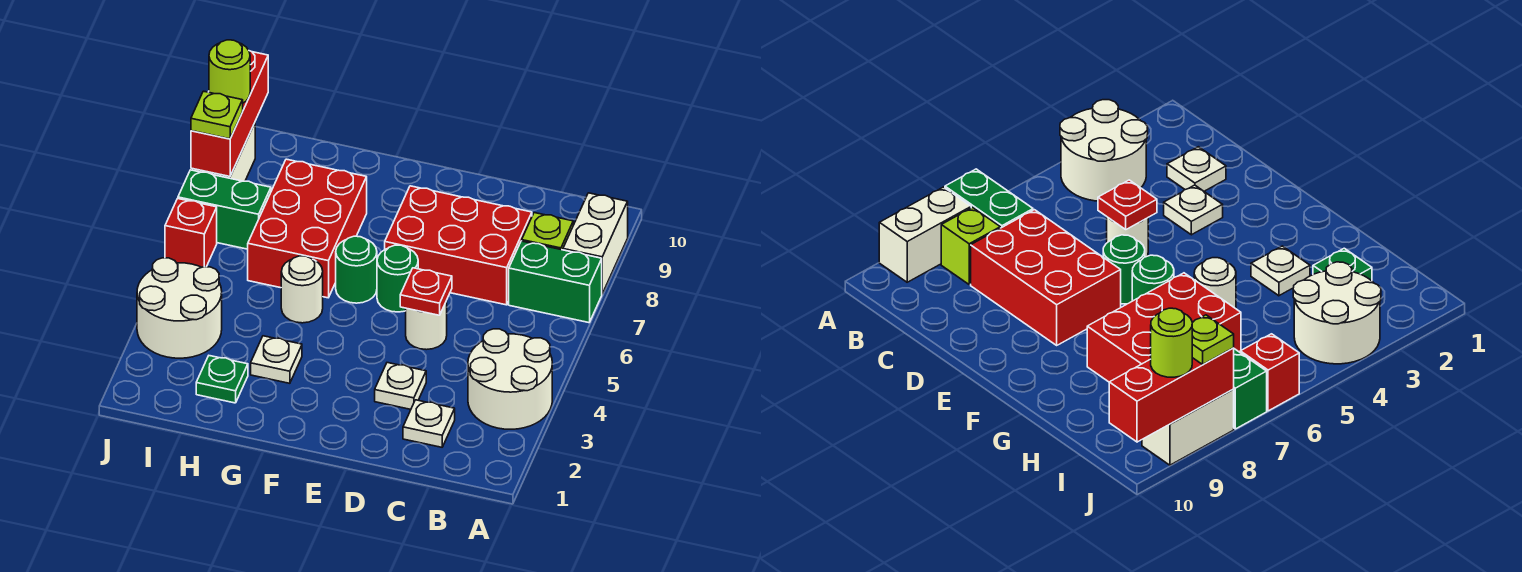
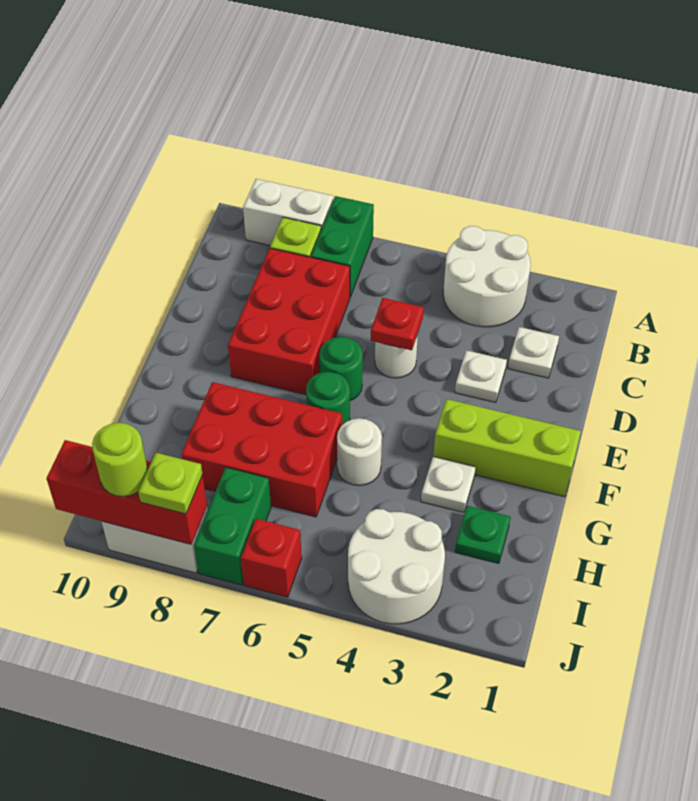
none -> lime brick F1:F3 level 1

